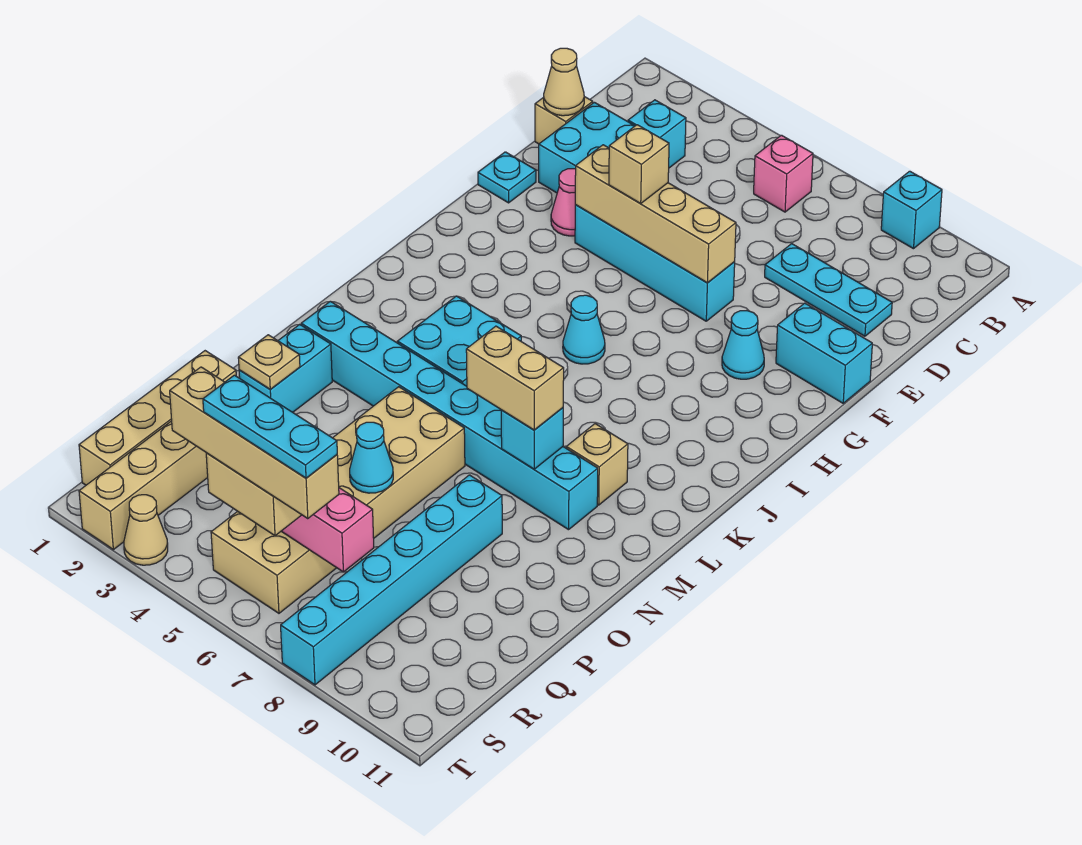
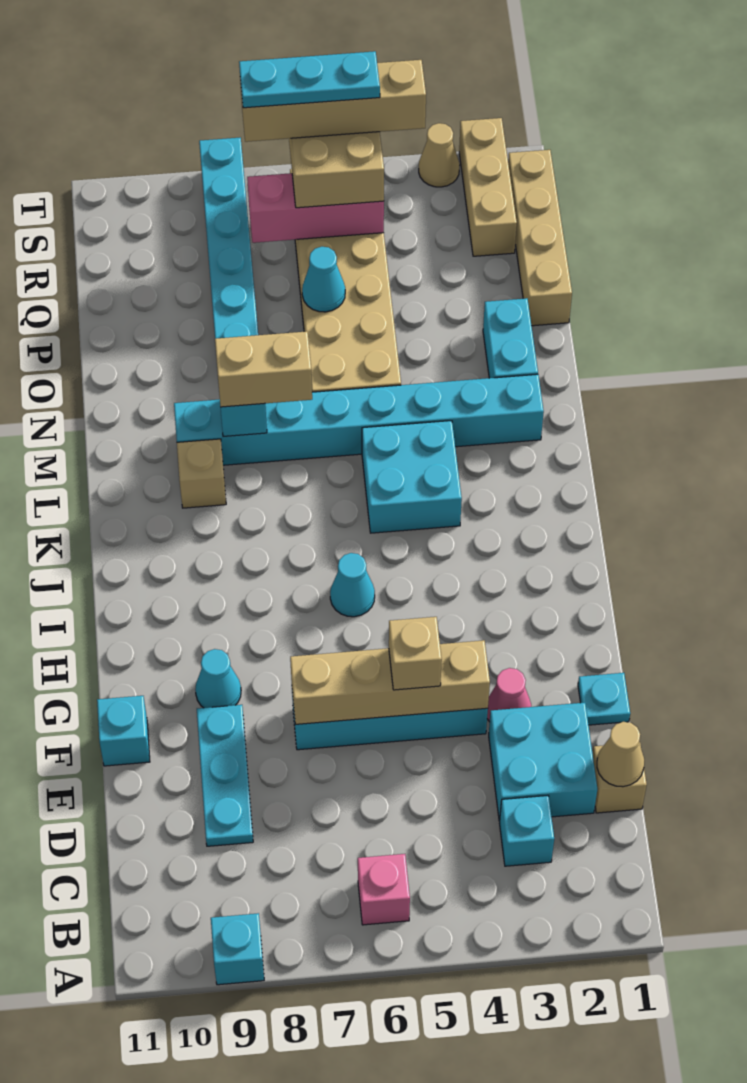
cyan plate D8:D10 level 1 -> cyan plate D9:F9 level 1
cyan brick F10:F11 level 1 -> cyan brick F11 level 1
tan plate O2 level 2 -> none

